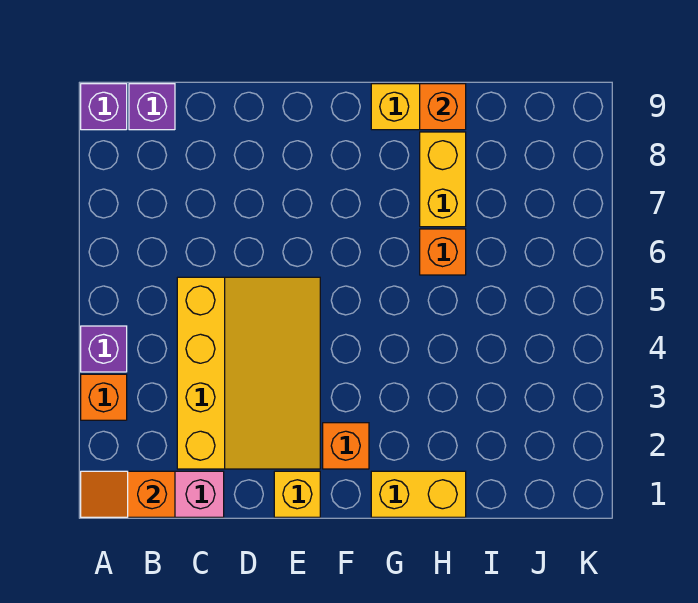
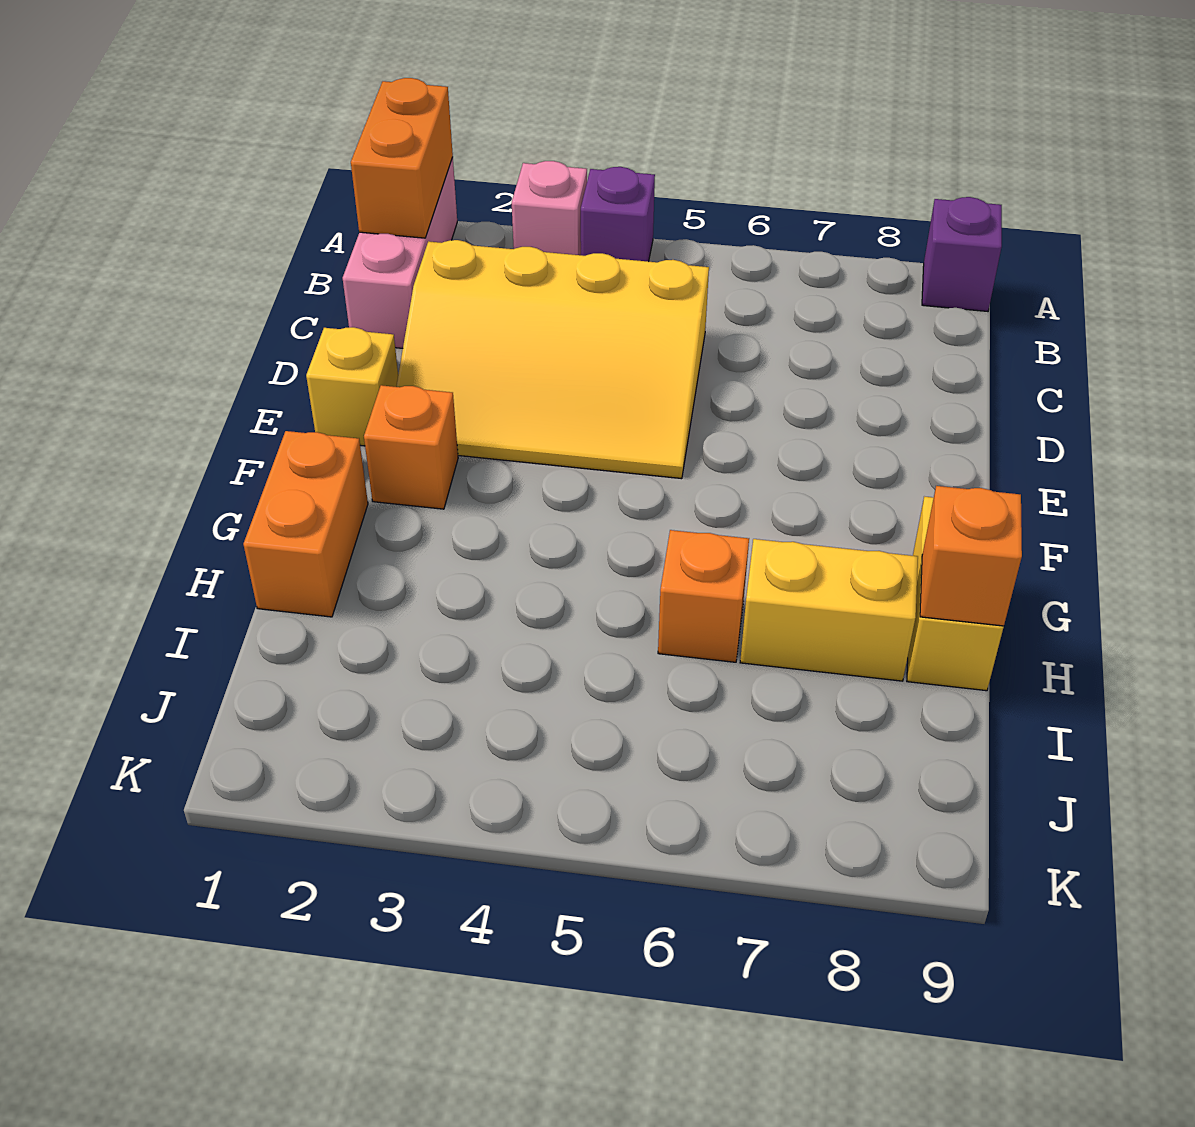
orange slope A1:B1 level 2 top B -> orange brick A1:B1 level 2
orange brick A3 level 1 -> pink brick A3 level 1
purple brick B9 level 1 -> none
yellow brick G1:H1 level 1 -> orange brick G1:H1 level 1

